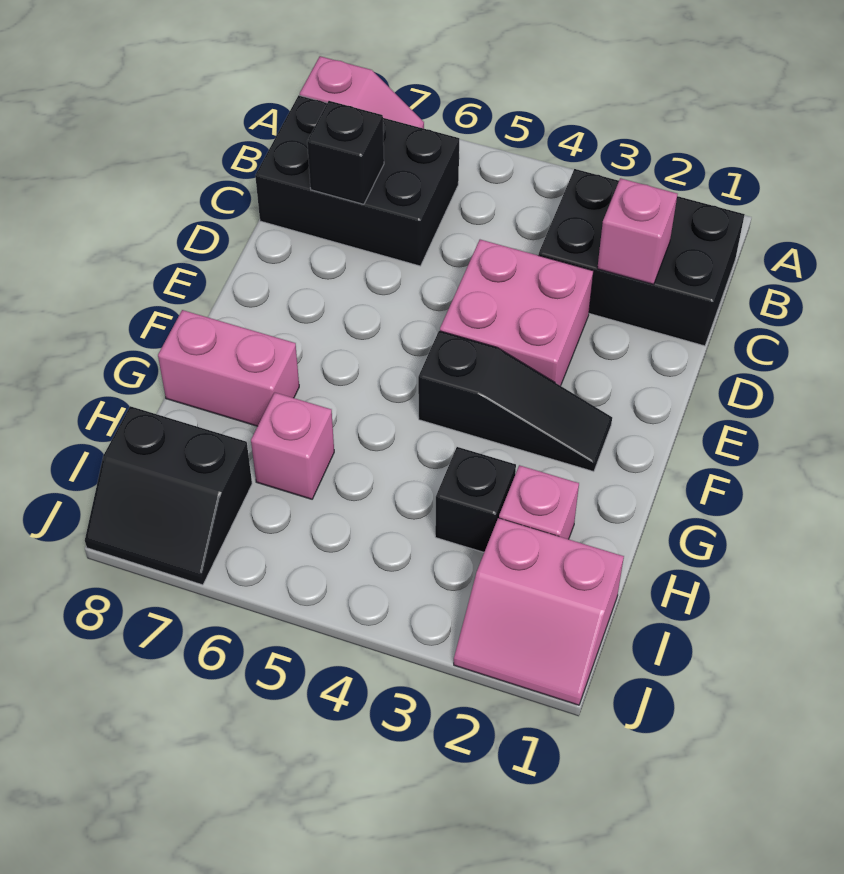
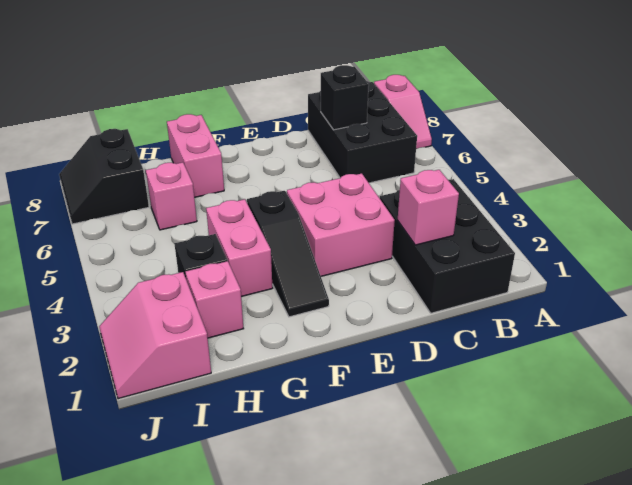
none -> pink brick G3:G4 level 1

